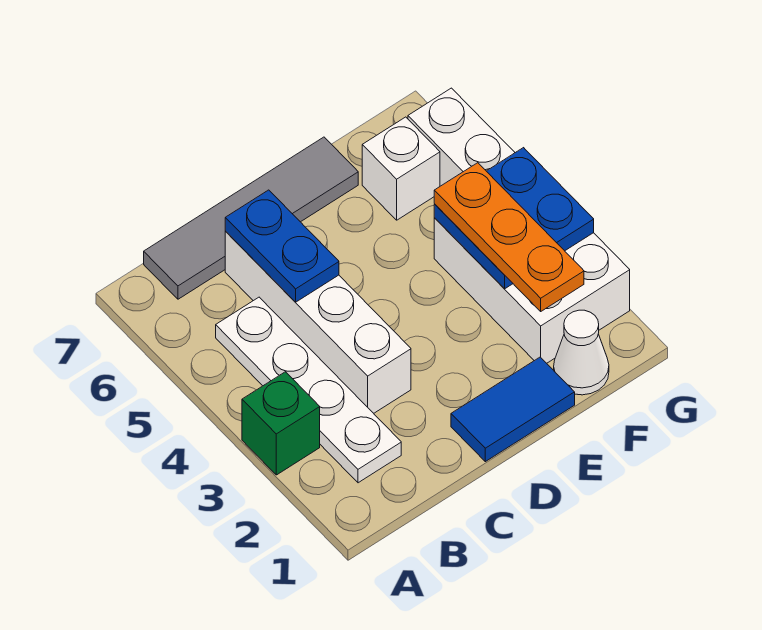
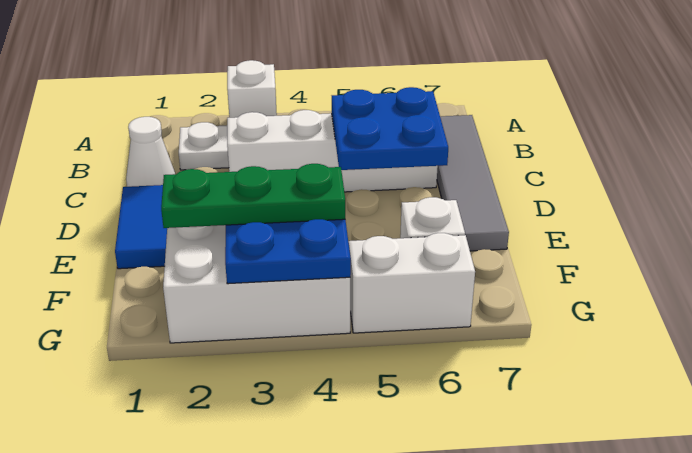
green brick A3 level 1 -> white brick A3 level 1
blue plate C5:C6 level 2 -> blue plate C5:D6 level 2
white cone F1 level 1 -> white cone C1 level 1
orange plate F2:F4 level 3 -> green plate F2:F4 level 3

